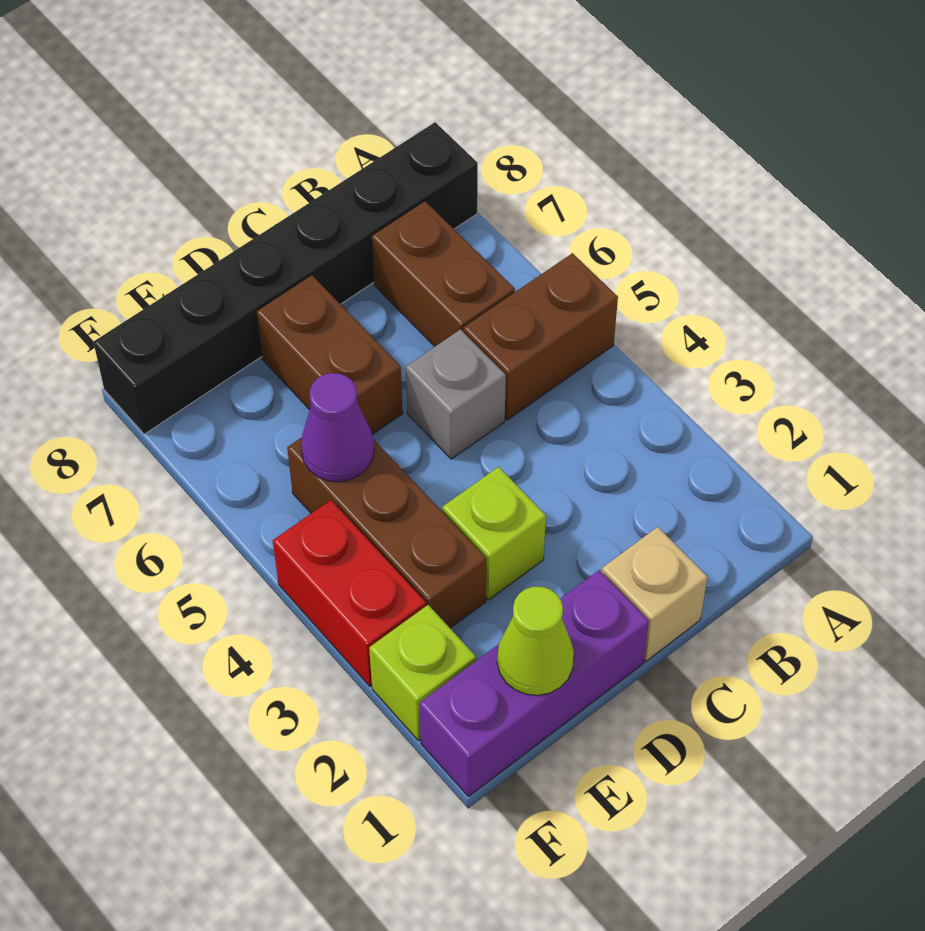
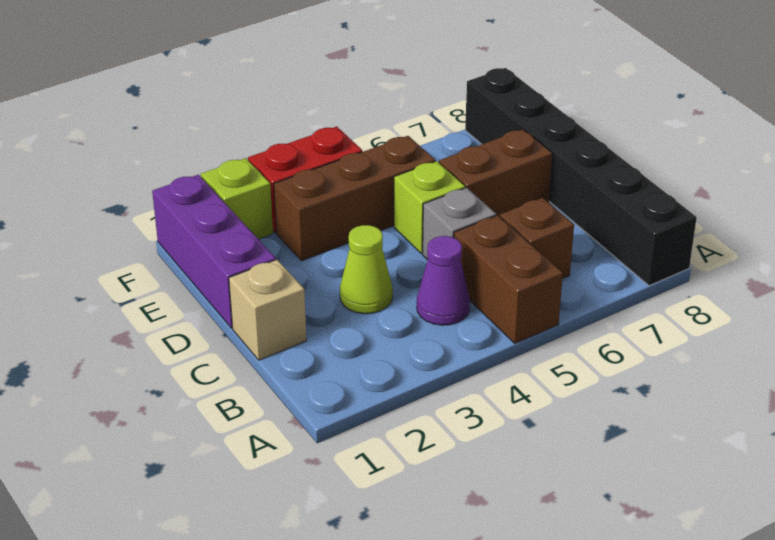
brown brick B6:B7 level 1 -> brown brick B6 level 1
lime brick D3 level 1 -> lime brick D5 level 1
lime cone E1 level 2 -> lime cone C3 level 1
purple cone E5 level 2 -> purple cone B4 level 1

